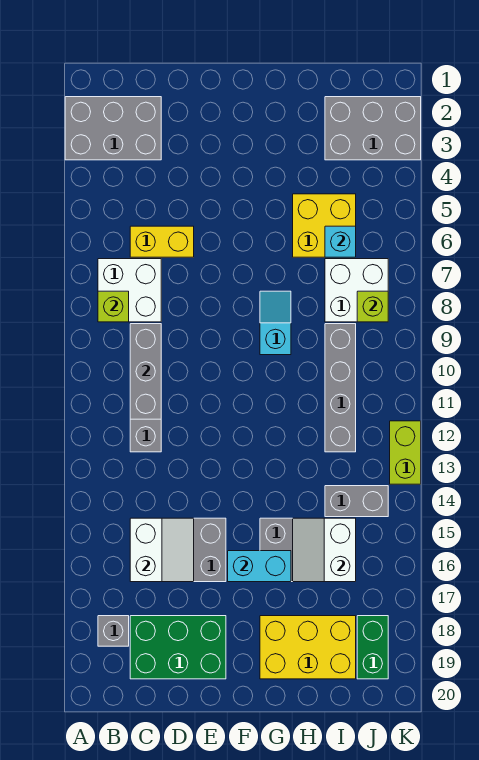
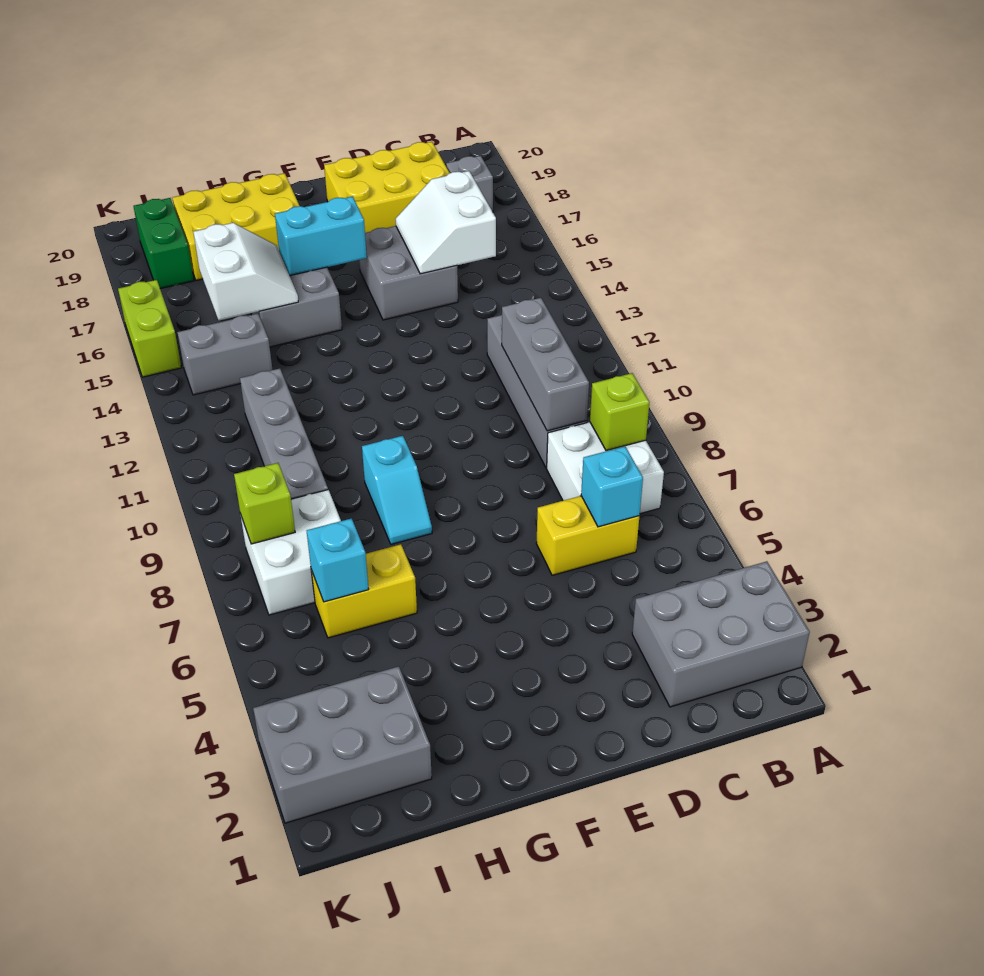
none -> cyan brick C6 level 2
green brick C18:E19 level 1 -> yellow brick C18:E19 level 1
yellow brick H5:I6 level 1 -> yellow brick H6:I6 level 1
lime brick K12:K13 level 1 -> lime brick K15:K16 level 1

